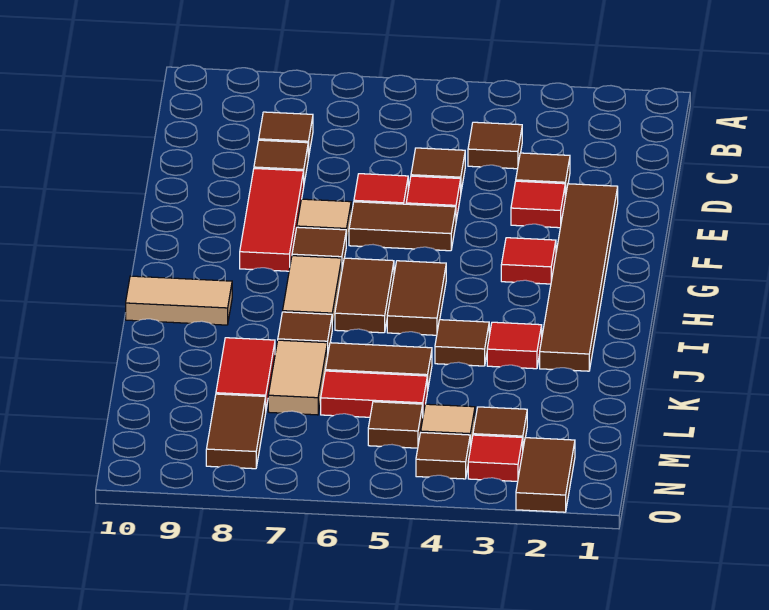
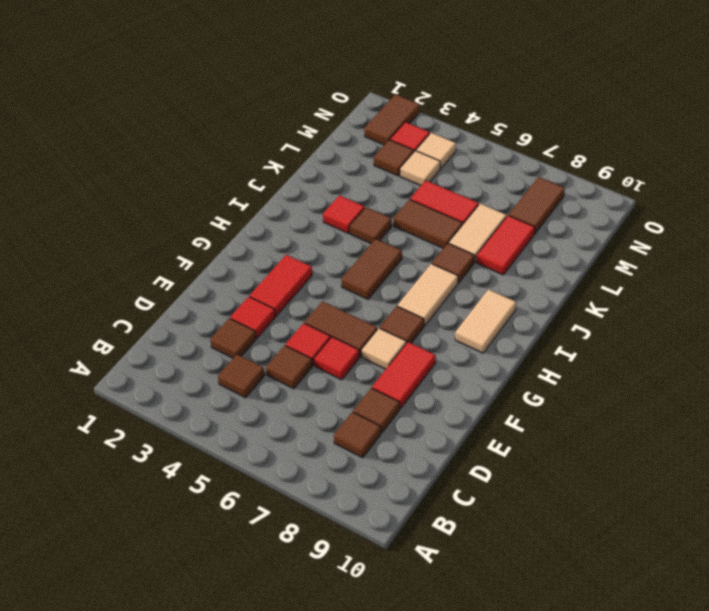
brown tile E2:J2 level 1 -> none
red tile E8:G8 level 1 -> red tile E8:F8 level 1
red tile G3 level 1 -> red tile F3:G3 level 1
brown tile H6:I6 level 1 -> none
tan tile I9:I10 level 1 -> tan tile H9:I9 level 1
brown tile M5 level 1 -> none
brown tile N4 level 1 -> tan tile N4 level 1

